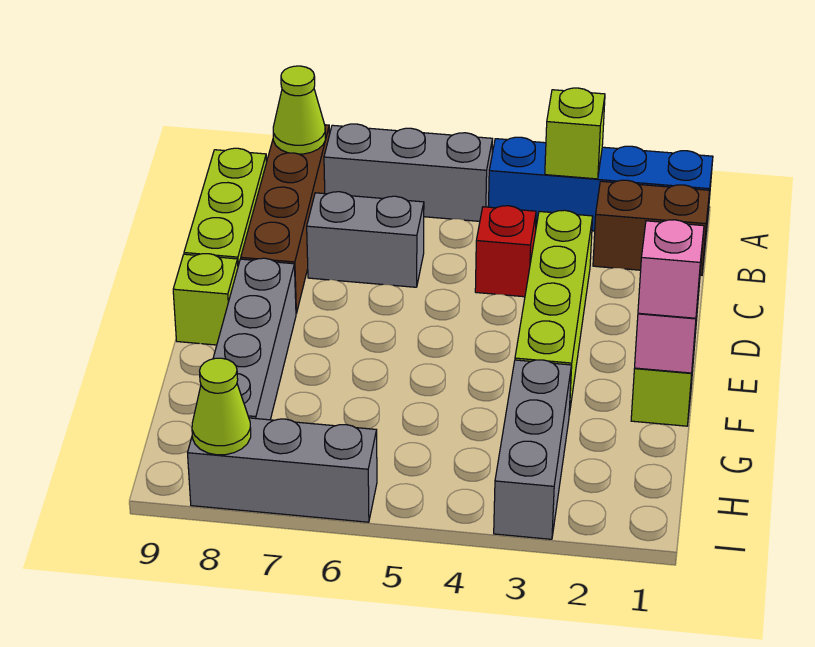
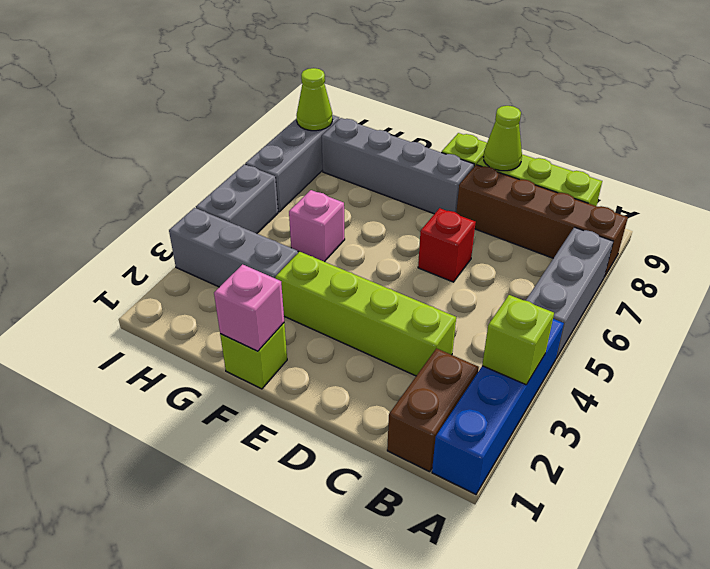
lime cone A8 level 2 -> lime cone D9 level 2
red brick C4 level 1 -> red brick D6 level 1
grey brick C6:C7 level 1 -> grey brick I4:I5 level 1
pink brick F1 level 3 -> pink brick G5 level 1

